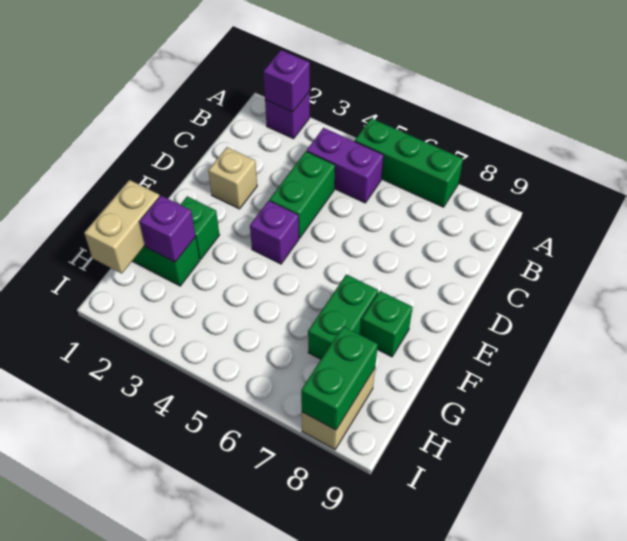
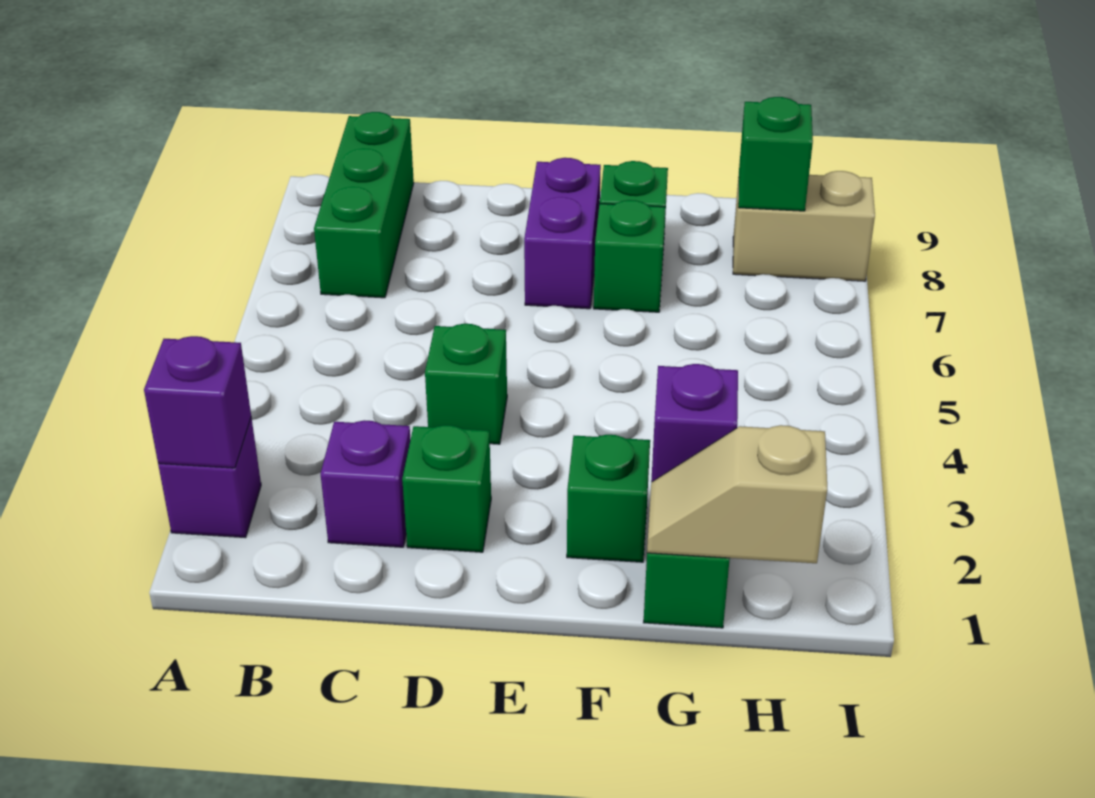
green brick A5:A7 level 1 -> green brick B7:B9 level 1
purple brick B4:B5 level 1 -> purple brick E7:E8 level 1
green brick C4:D4 level 1 -> green brick D4 level 1
tan brick D2 level 1 -> green brick D2 level 1
purple brick E4 level 1 -> purple brick C2 level 1
green brick F7:G7 level 1 -> green brick F7 level 1
tan brick G1:H1 level 2 -> tan slope G1:H1 level 2 top H
green brick H8:I8 level 2 -> green brick H8 level 2

